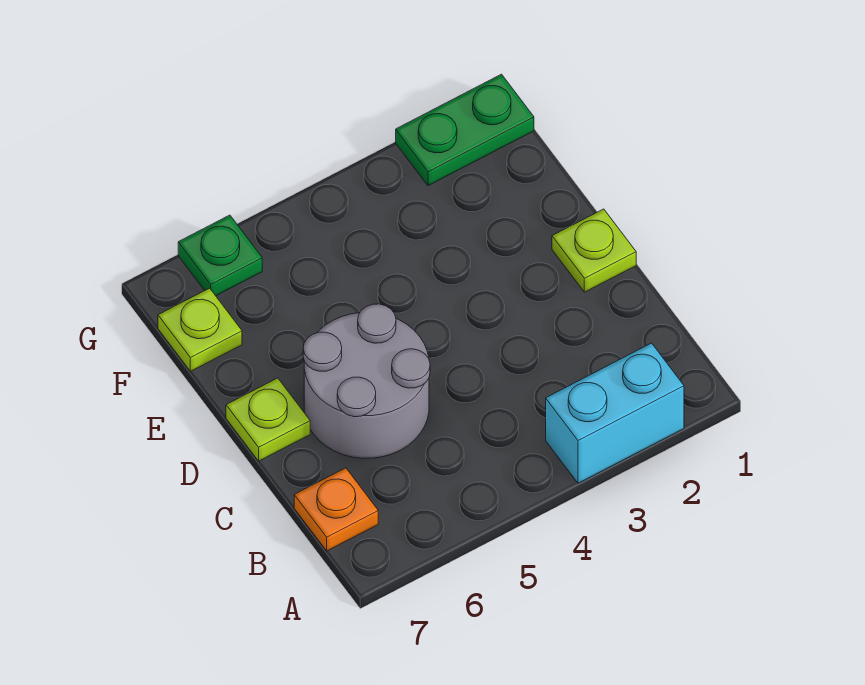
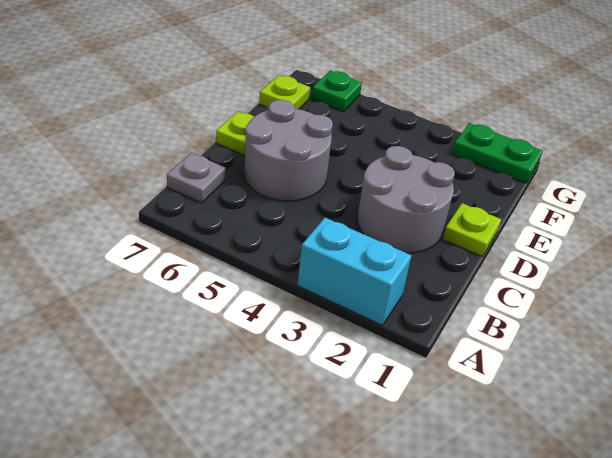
orange plate B7 level 1 -> grey plate B7 level 1
none -> grey round brick C2:D3 level 1

